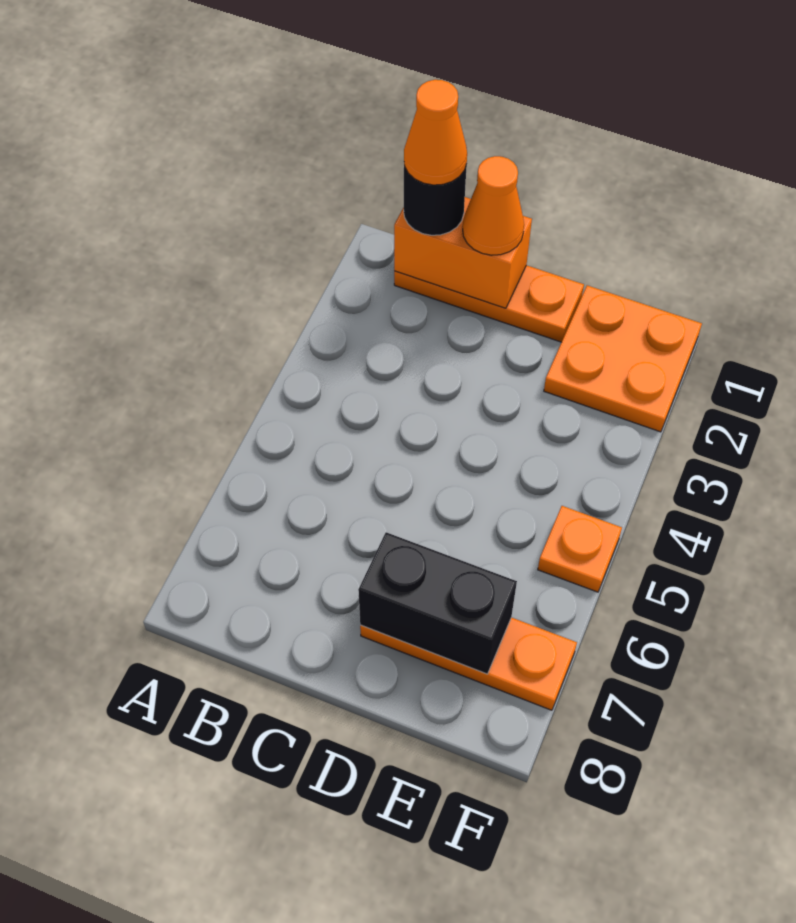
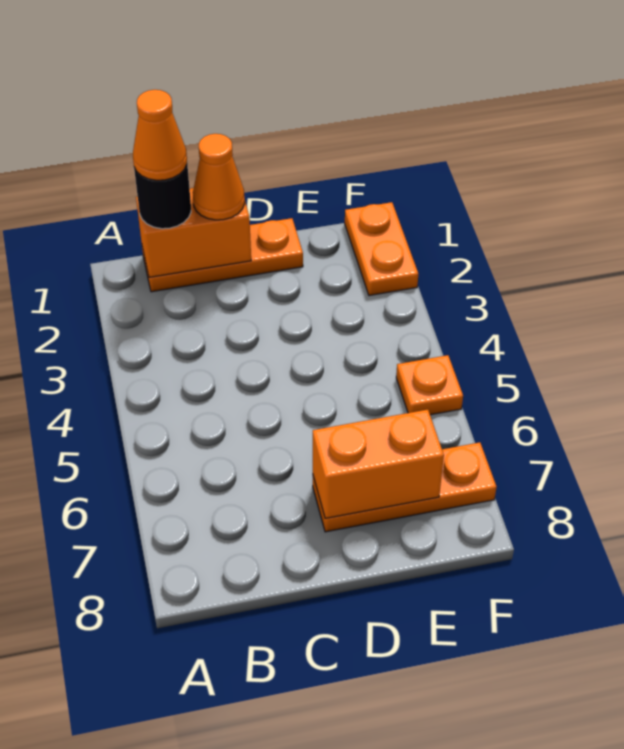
black brick D7:E7 level 2 -> orange brick D7:E7 level 2
orange plate E1:F2 level 1 -> orange plate F1:F2 level 1

